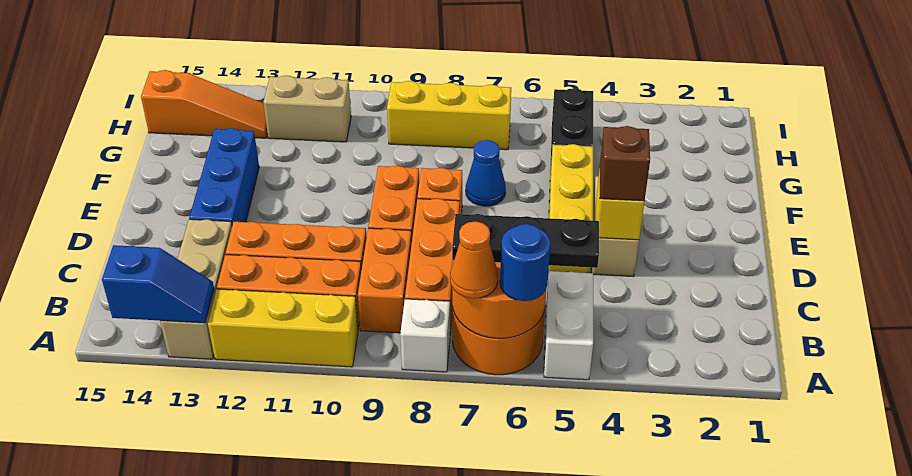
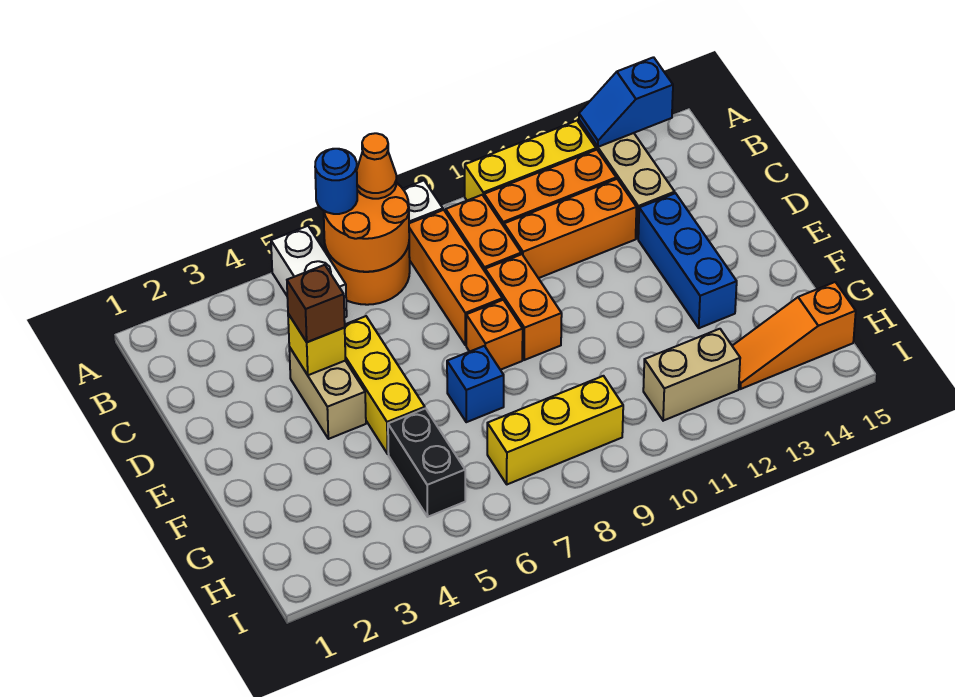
black plate B5:B7 level 3 -> none
blue cone F7 level 1 -> blue brick F7 level 1

